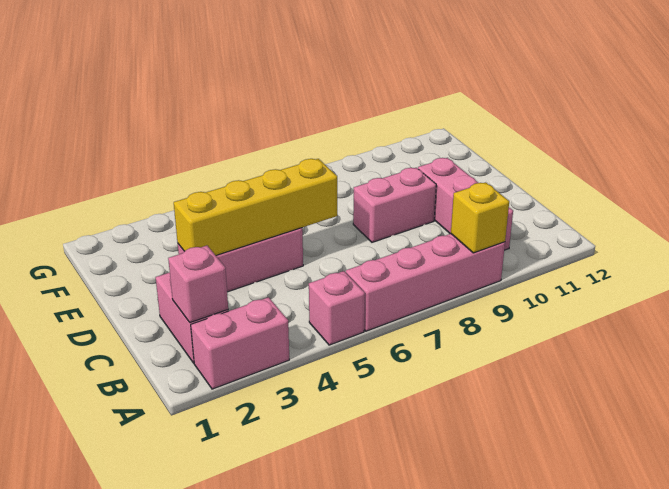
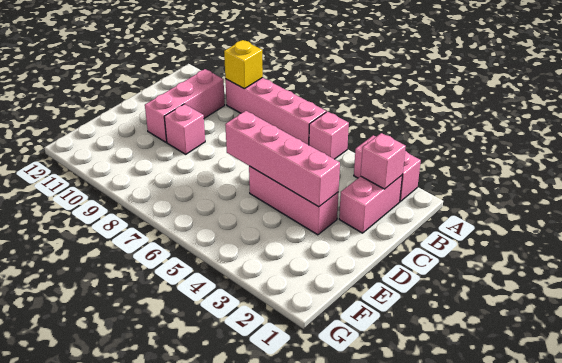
yellow brick D3:D6 level 2 -> pink brick D3:D6 level 2
pink brick D8:D9 level 1 -> pink brick D9 level 1

